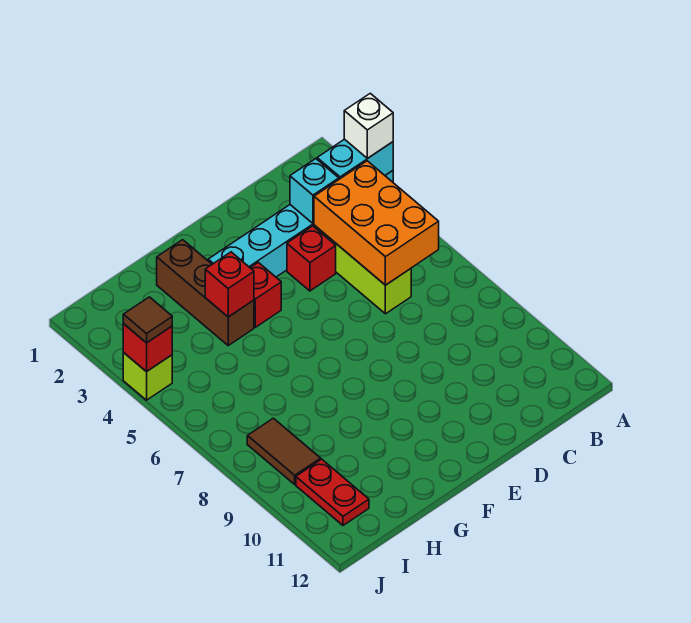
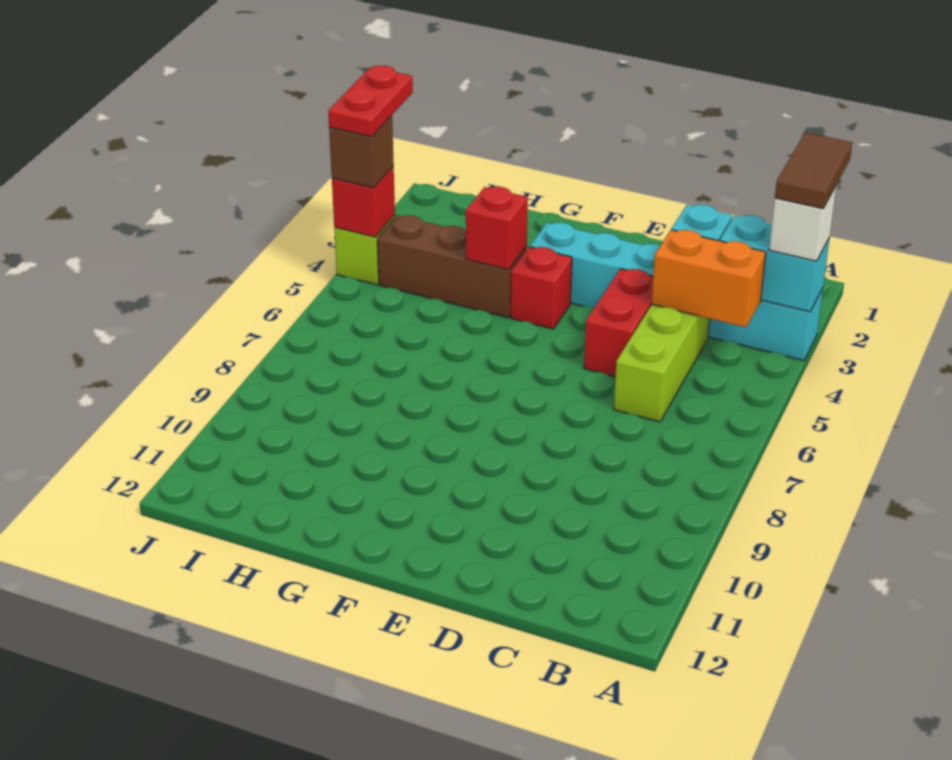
orange brick B4:C6 level 2 -> orange brick B4:C4 level 2
red brick D4 level 1 -> red brick D4:D5 level 1
brown brick G2:G4 level 1 -> brown brick G4:I4 level 1
brown tile I8:I9 level 1 -> brown tile A2:A3 level 4
red plate I10:I11 level 1 -> red plate J3:J4 level 4
brown tile J4 level 3 -> brown brick J4 level 3

